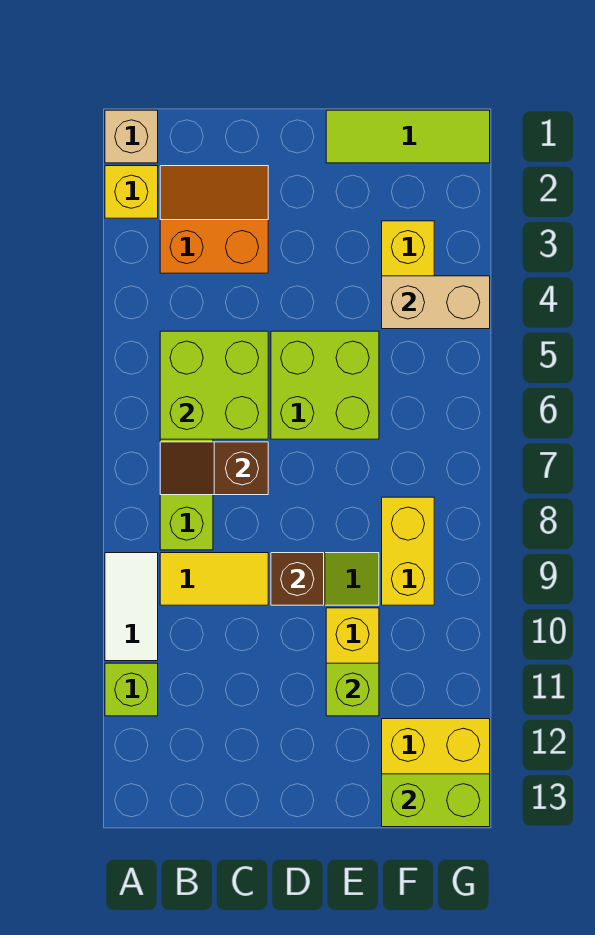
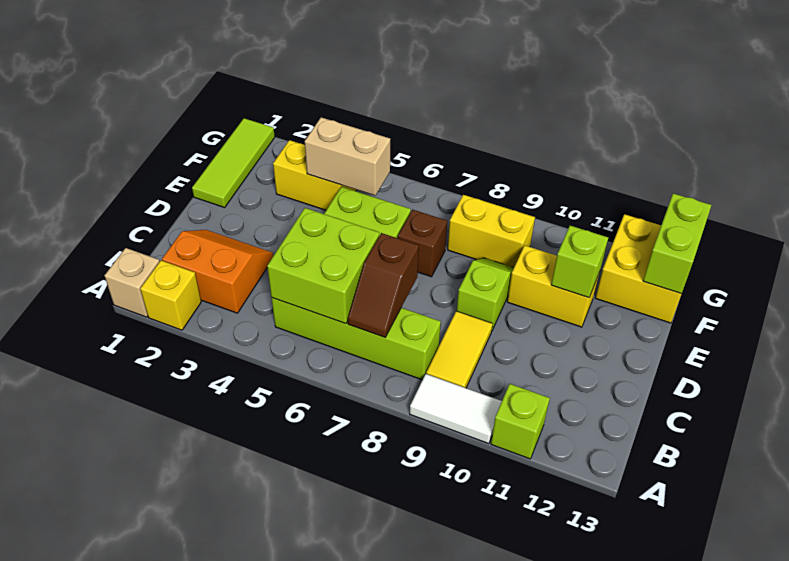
orange slope B2:C3 level 1 top 3 -> orange slope B2:C3 level 1 top B
brown brick D9 level 2 -> brown brick E7 level 1
tan brick F4:G4 level 2 -> tan brick F4:F5 level 2

